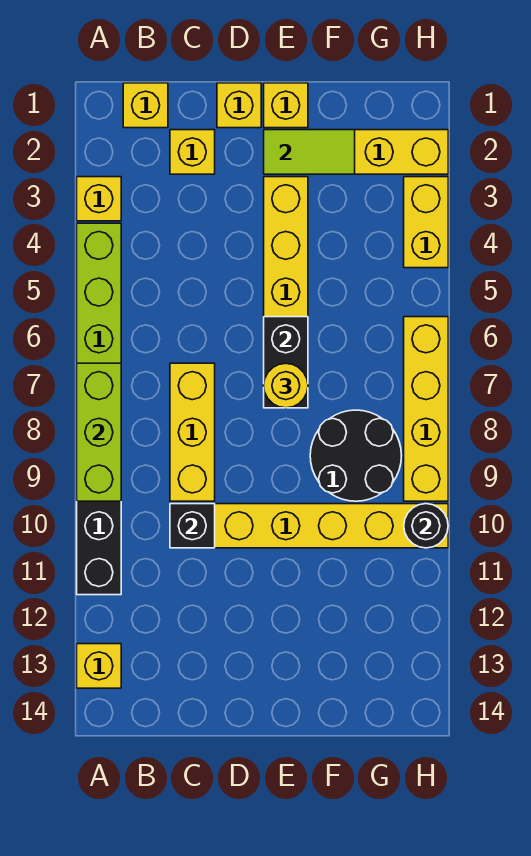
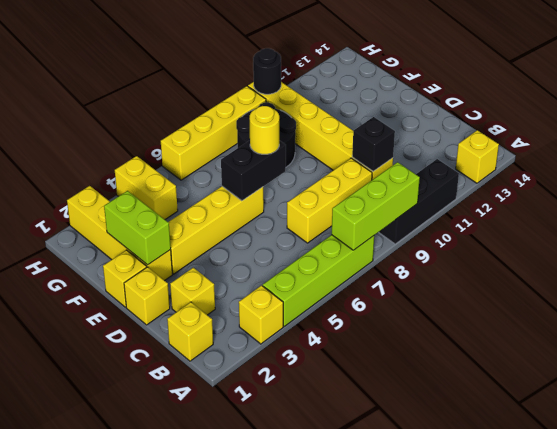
lime tile E2:F2 level 2 -> lime brick E2:F2 level 2
yellow brick H3:H4 level 1 -> yellow brick G4:H4 level 1

